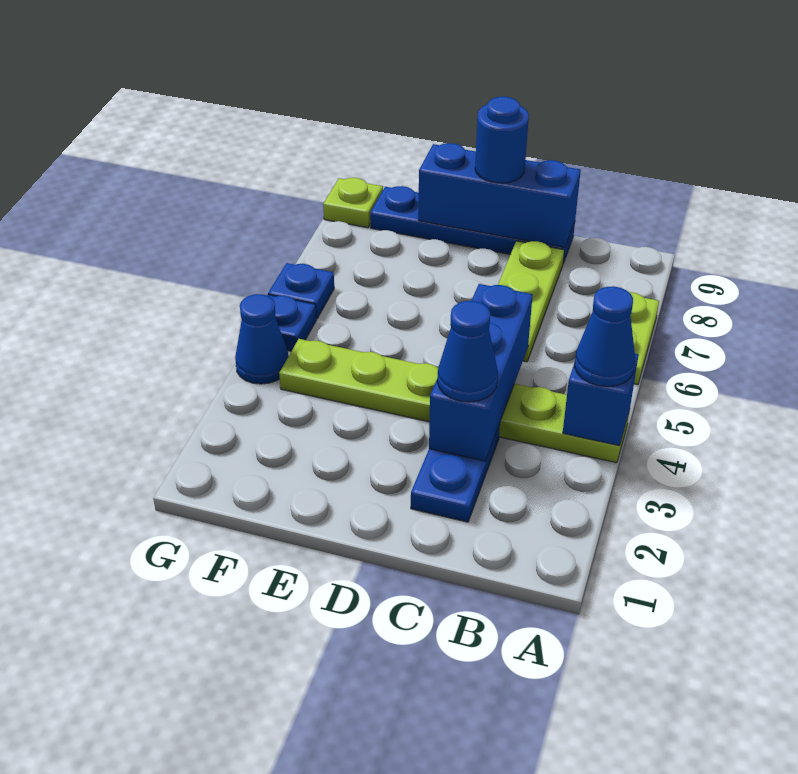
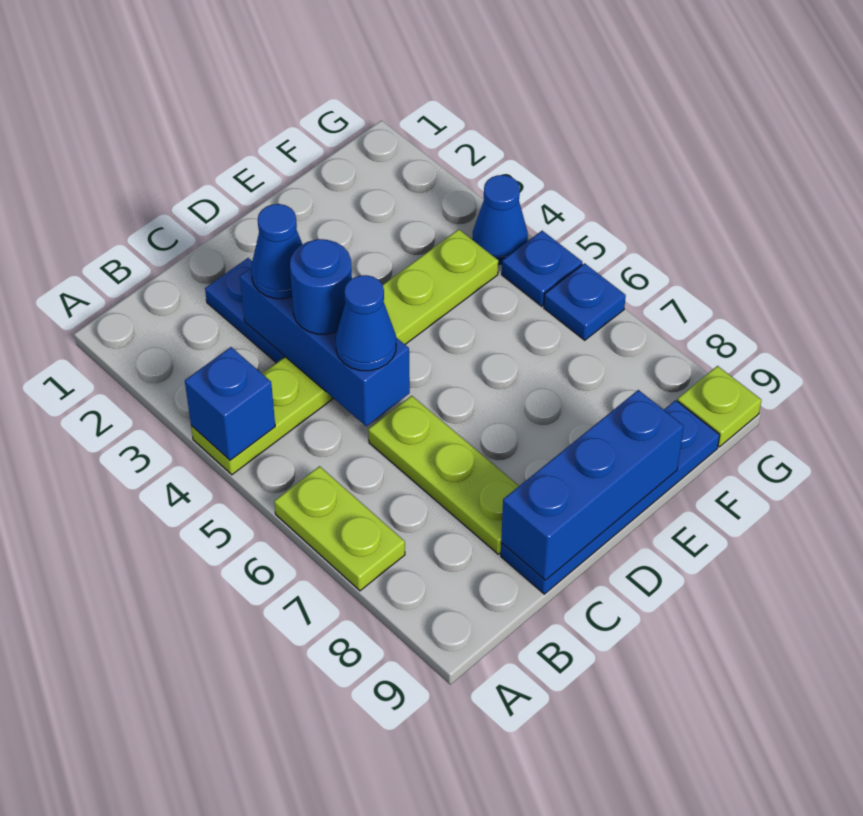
blue cone A4 level 3 -> blue cone C5 level 3
blue round brick D9 level 3 -> blue round brick C4 level 3

